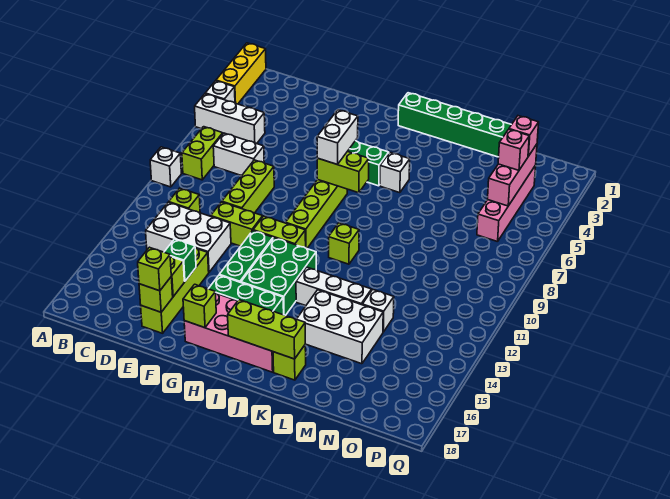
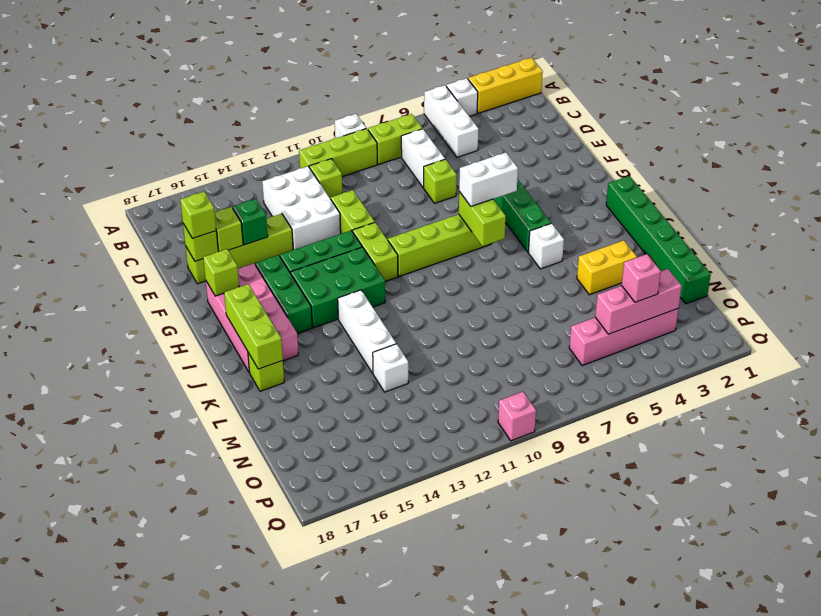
lime brick E8:E10 level 1 -> lime brick B9:B11 level 1
lime brick J10 level 1 -> lime brick E7 level 1
white brick K14:M15 level 1 -> none
none -> yellow brick L3:L4 level 1
pink brick O3 level 3 -> pink brick Q10 level 1

